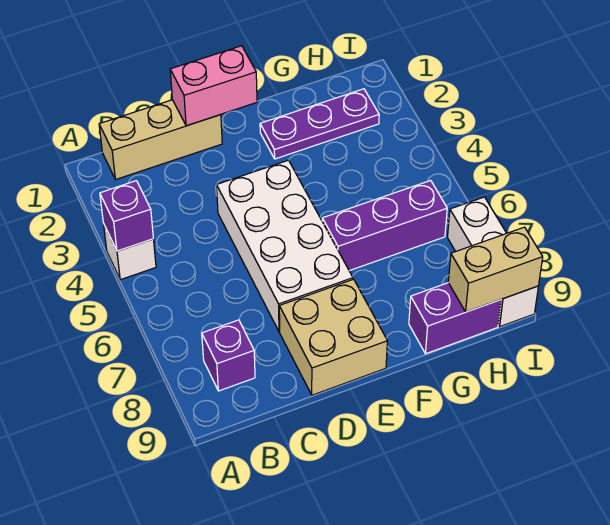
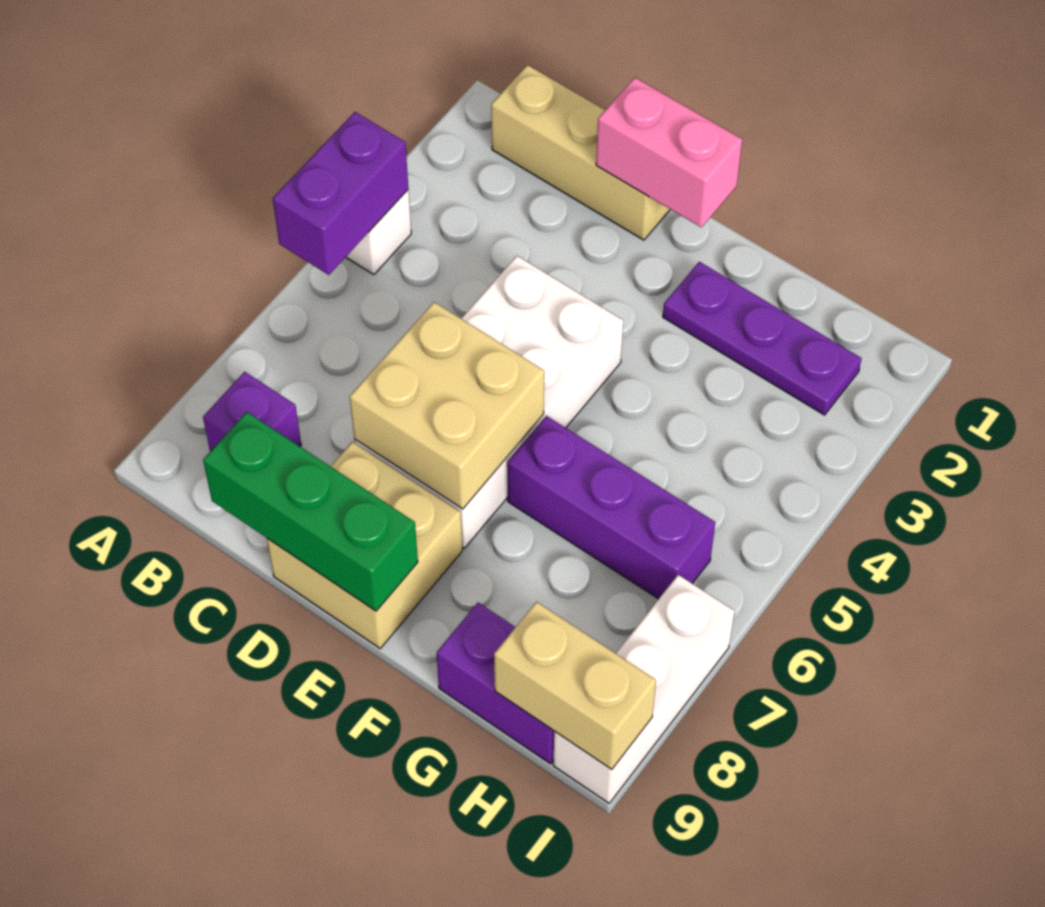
purple brick A4 level 2 -> purple brick A4:A5 level 2
none -> green brick C9:E9 level 2
none -> tan brick D6:E7 level 2

